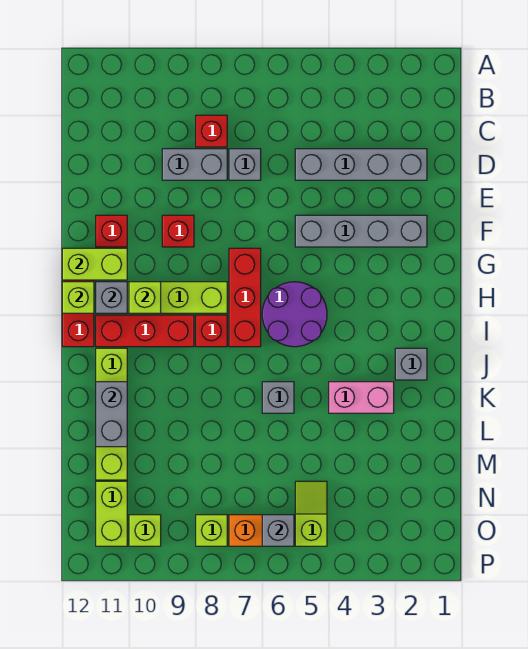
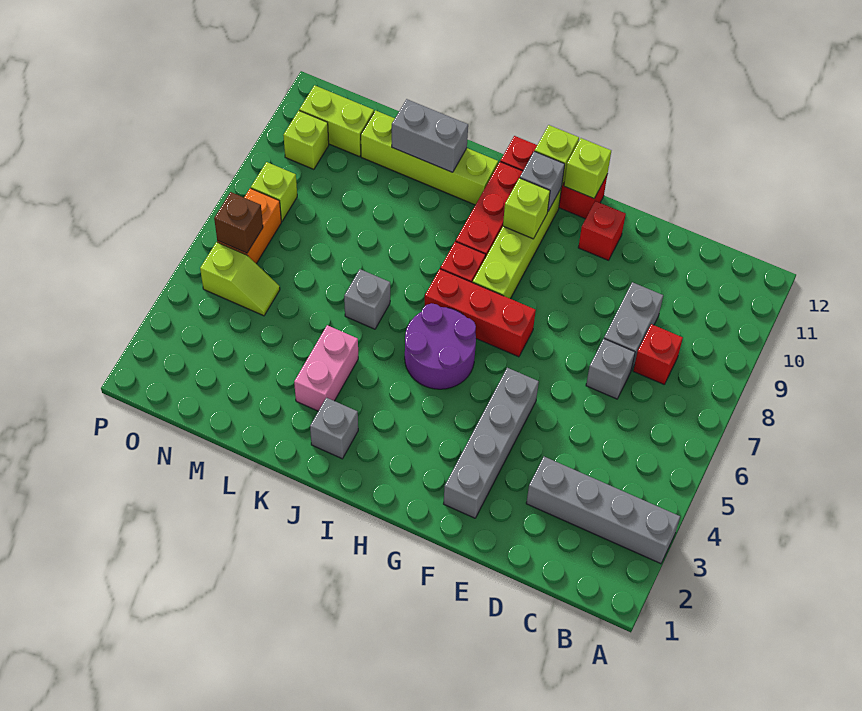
grey brick D2:D5 level 1 -> grey brick A3:D3 level 1
red brick F9 level 1 -> none
lime brick G11:G12 level 2 -> lime brick G12 level 2
grey brick O6 level 2 -> brown brick O6 level 2

